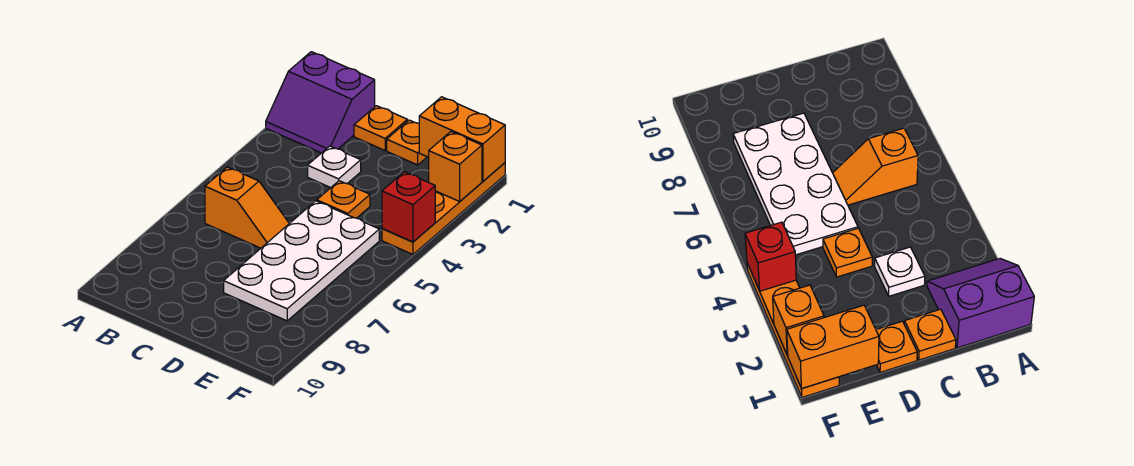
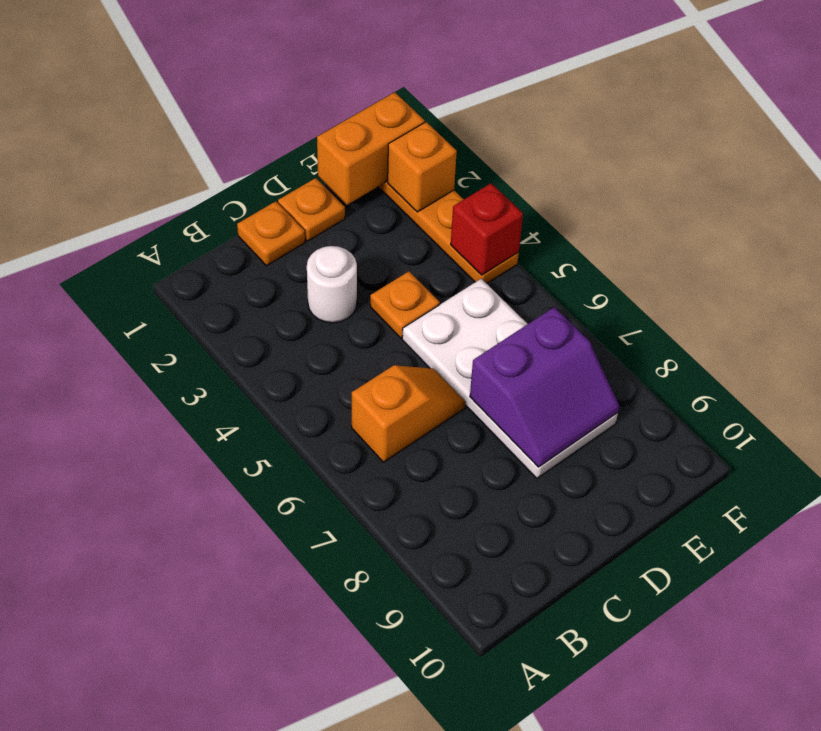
purple slope A1:B2 level 1 top 1 -> purple slope D7:E8 level 2 top 7
white plate C3 level 1 -> white round brick C3 level 1

